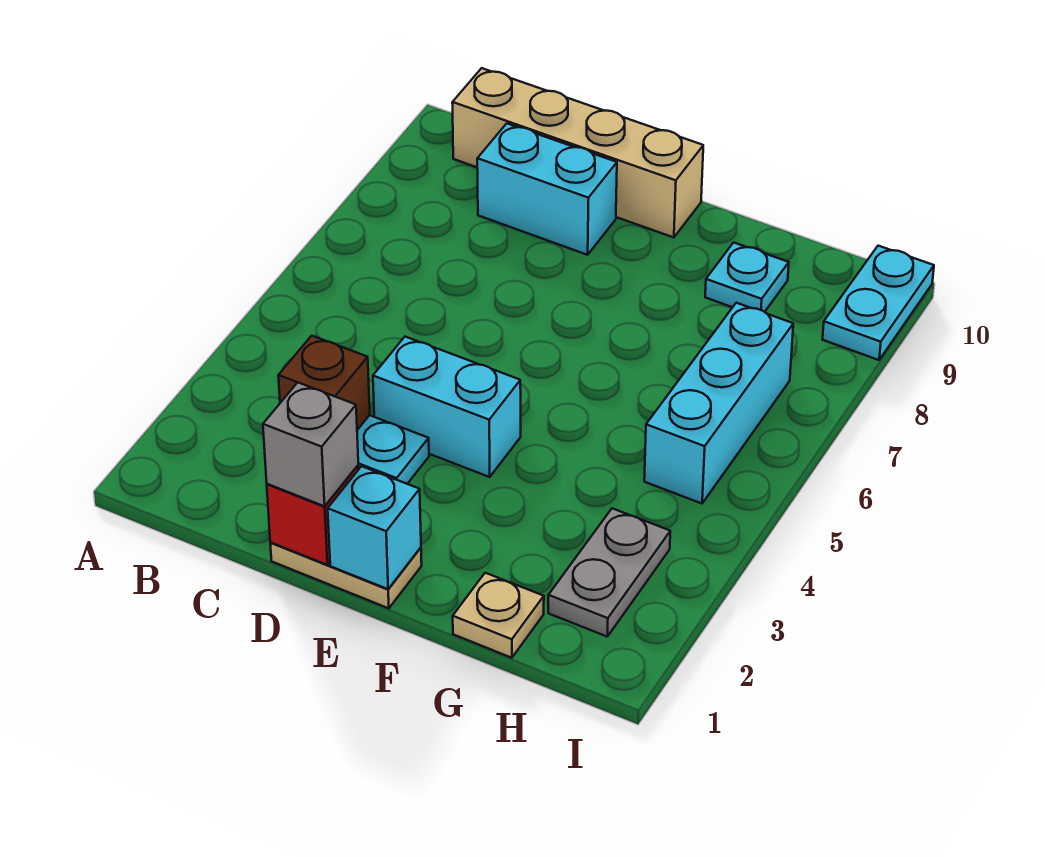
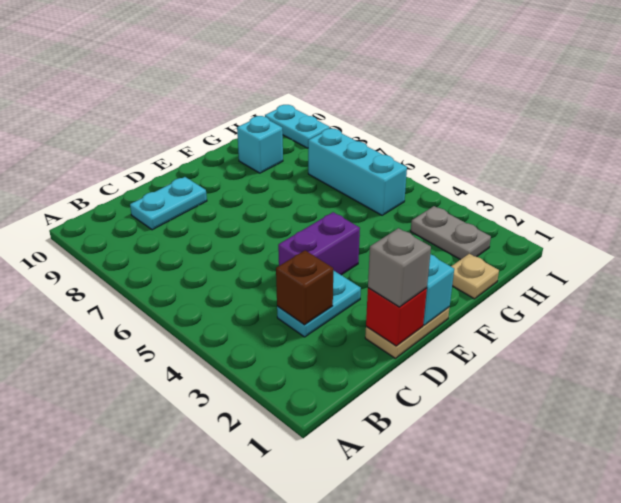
tan brick B10:E10 level 1 -> none
cyan brick C9:D9 level 1 -> cyan plate C9:D9 level 1
cyan brick D4:E4 level 1 -> purple brick D4:E4 level 1
cyan plate G9 level 1 -> cyan brick G9 level 1

